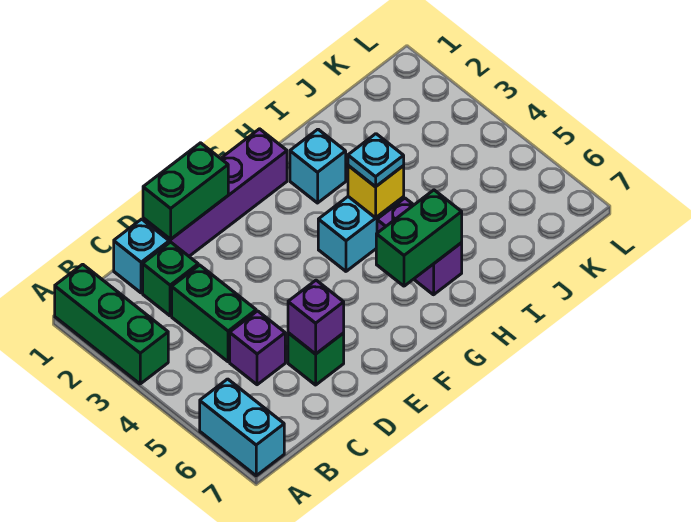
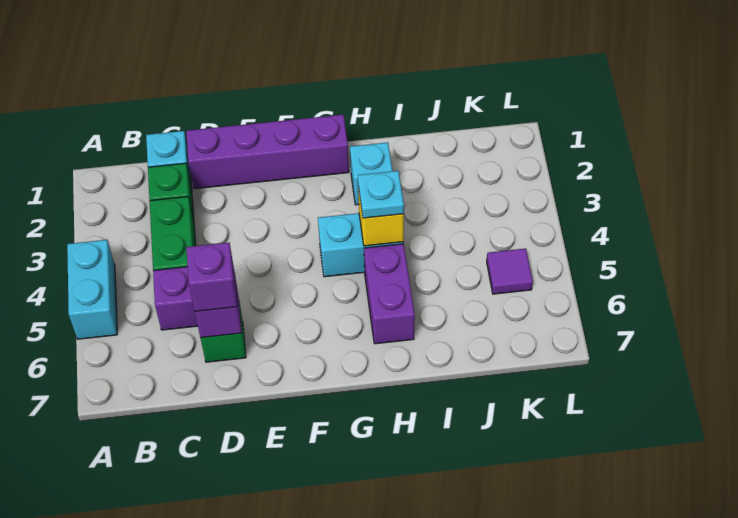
green brick A1:A3 level 1 -> none
cyan brick A6:A7 level 1 -> cyan brick A4:A5 level 1
green brick D1:E1 level 2 -> none
none -> purple brick D6 level 3
green brick G6:H6 level 2 -> none
none -> purple tile K5 level 1

